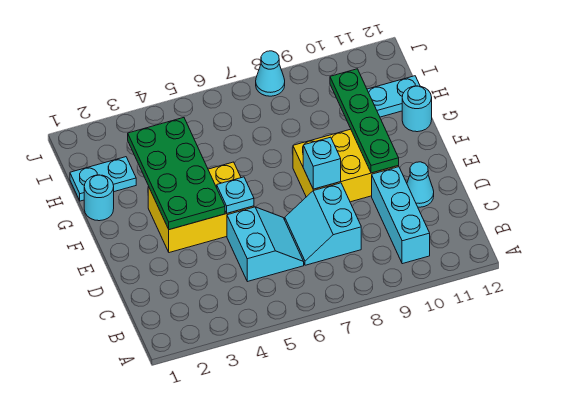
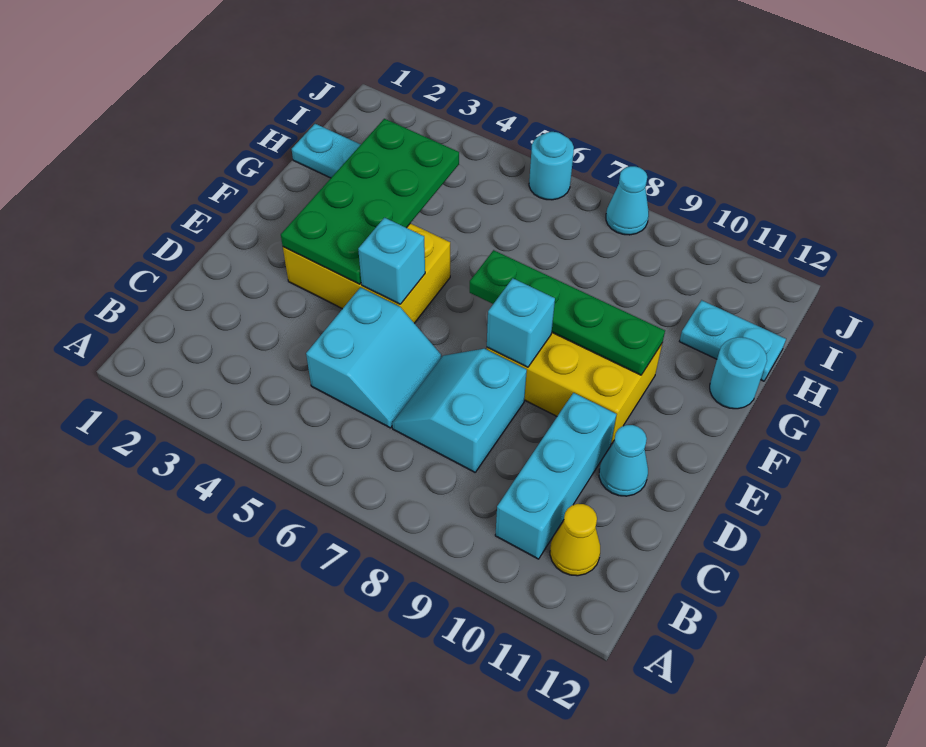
none -> yellow cone B11 level 1
cyan plate E5 level 2 -> cyan brick E5 level 2
green plate E10:H10 level 2 -> green plate F7:F10 level 2
cyan round brick G1 level 1 -> cyan round brick J6 level 1

